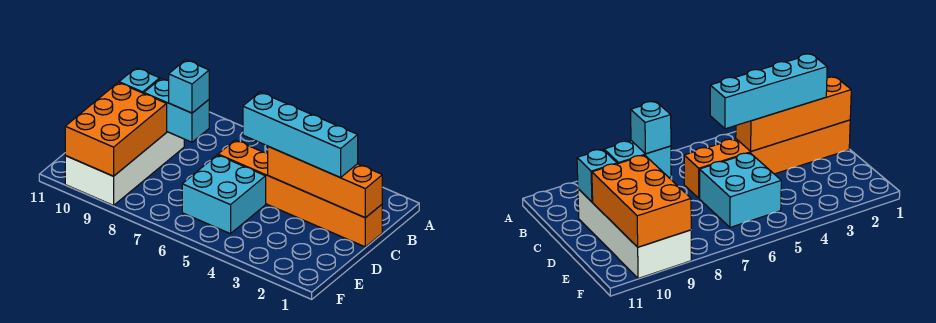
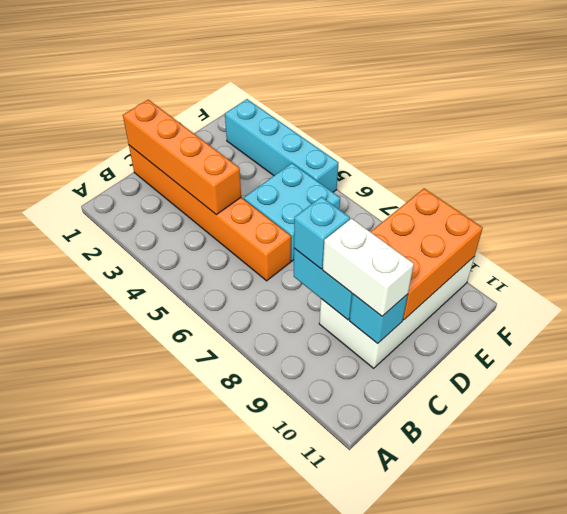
cyan brick C2:C5 level 3 -> cyan brick F2:F5 level 1
none -> white brick C9:C10 level 3

